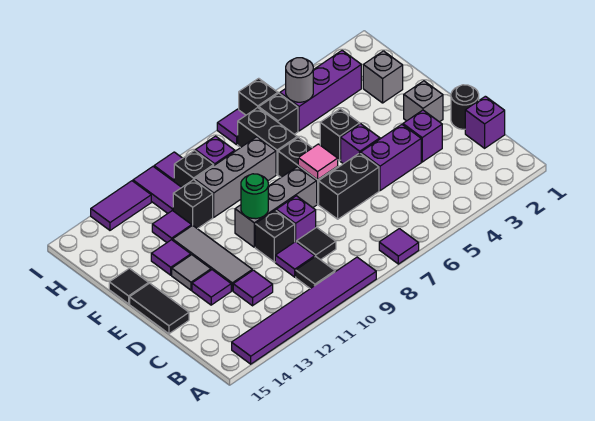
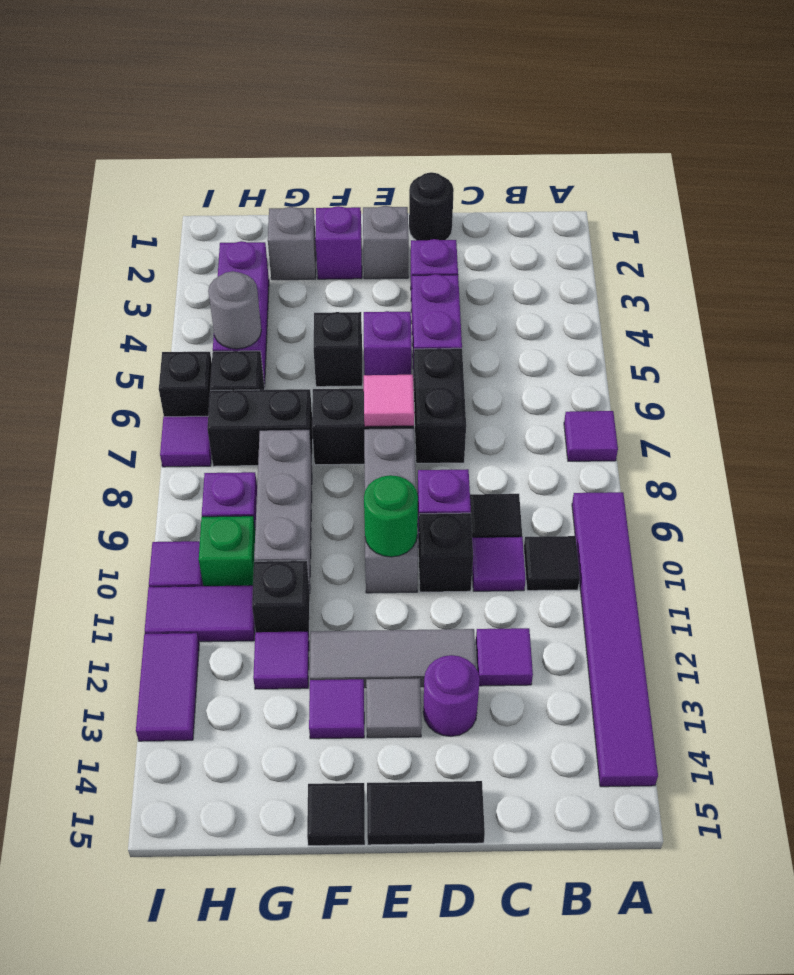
purple brick C1 level 1 -> purple brick F2 level 1
purple tile D13 level 1 -> purple round brick D13 level 1
black brick H10 level 1 -> green brick H10 level 1

